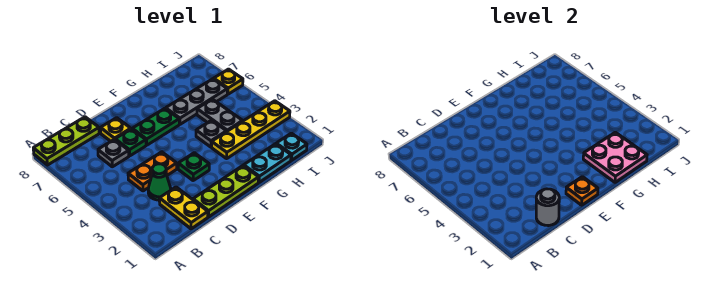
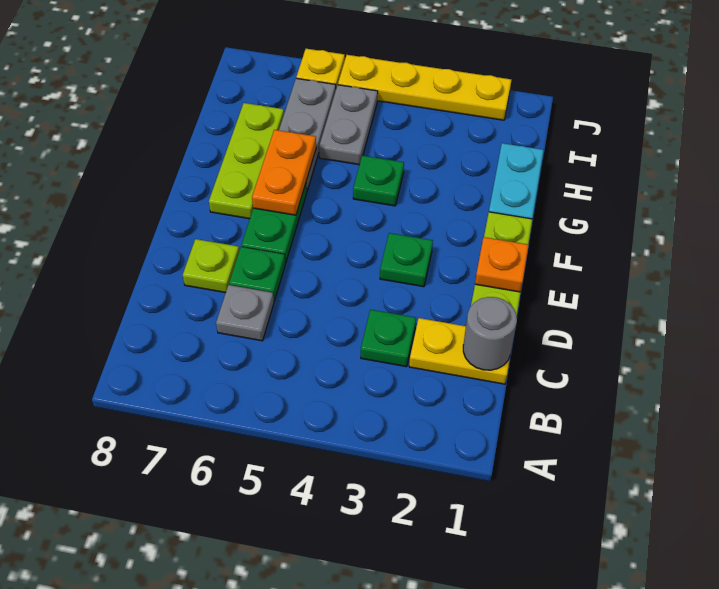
lime plate A8:C8 level 1 -> lime plate F7:H7 level 1
green cone C3 level 1 -> green plate C3 level 1
orange plate C4:D4 level 1 -> orange plate F6:G6 level 2
yellow plate D7 level 1 -> lime plate D7 level 1
pink plate G1:H2 level 2 -> none
yellow plate G3:J3 level 1 -> yellow plate J2:J5 level 1
grey plate G4 level 1 -> green plate G4 level 1
grey plate H4:H5 level 1 -> grey plate H5:I5 level 1
cyan plate I1 level 1 -> none

